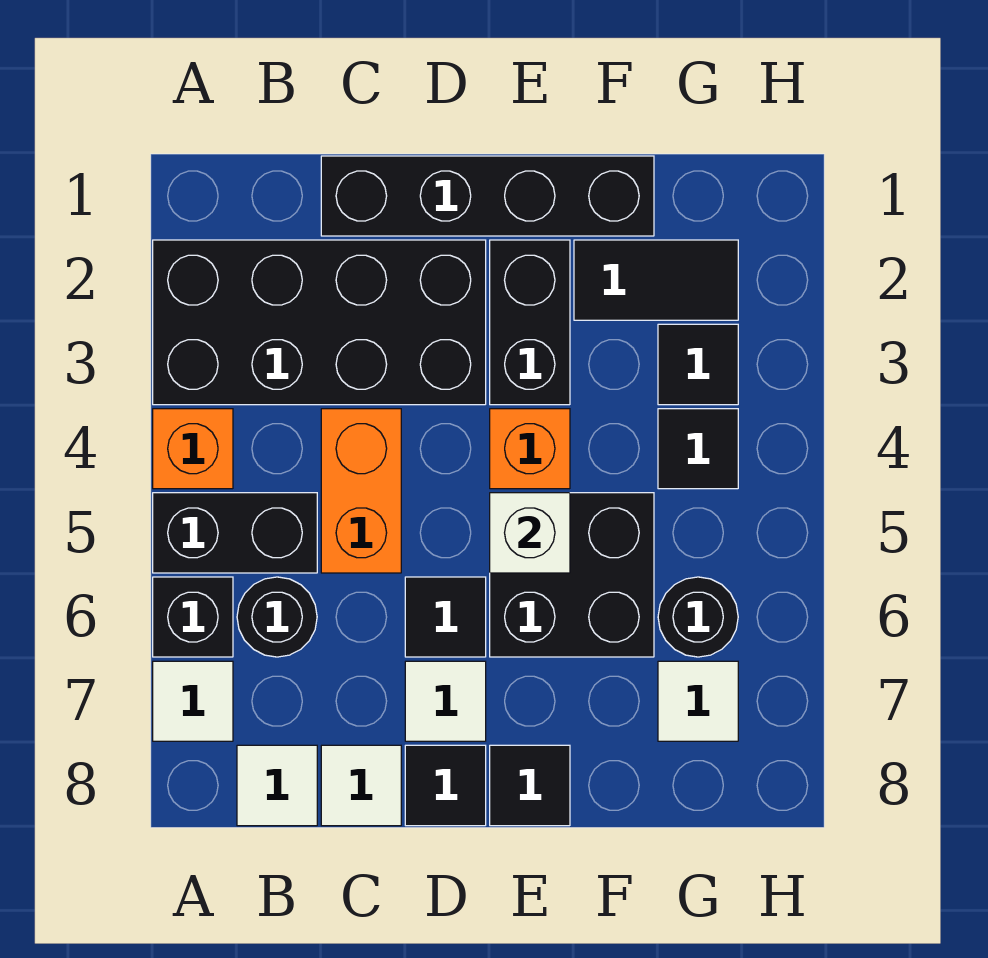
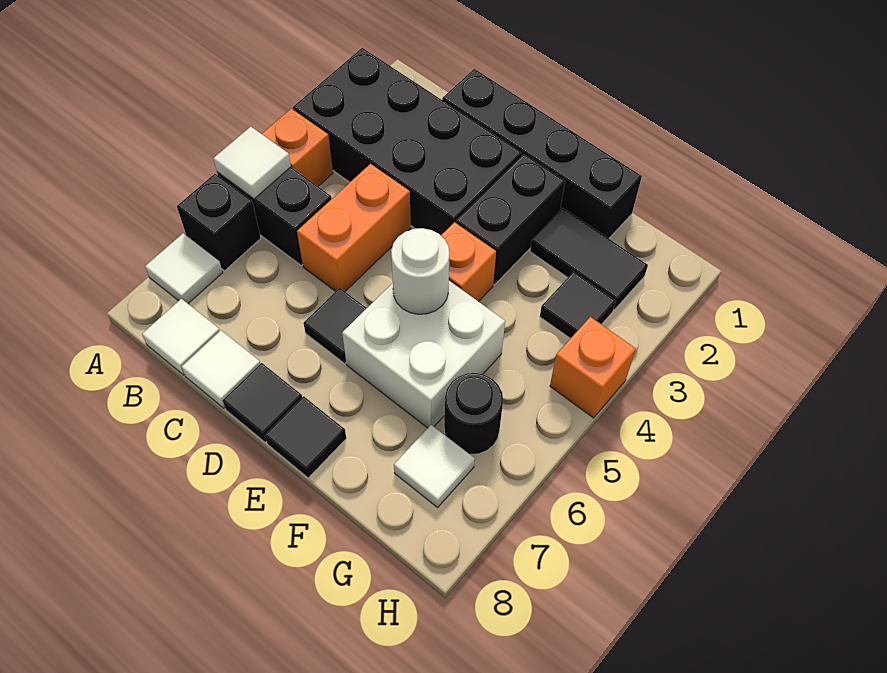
black round brick B6 level 1 -> none
white tile D7 level 1 -> white tile A5 level 2
black brick E5:F6 level 1 -> white brick E5:F6 level 1
white brick E5 level 2 -> white round brick E5 level 2
black tile G4 level 1 -> none
none -> orange brick H4 level 1

